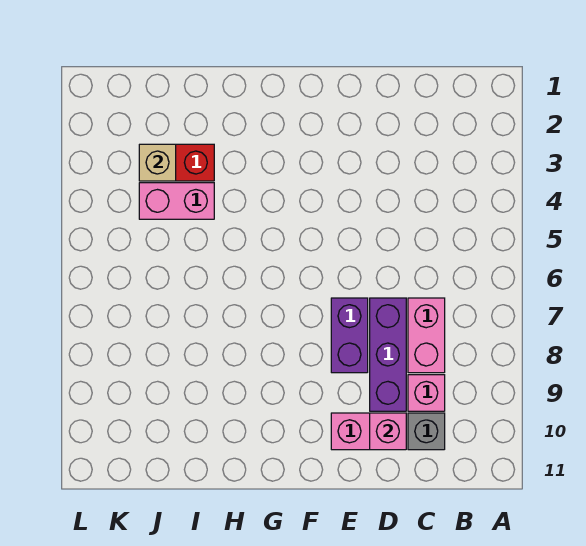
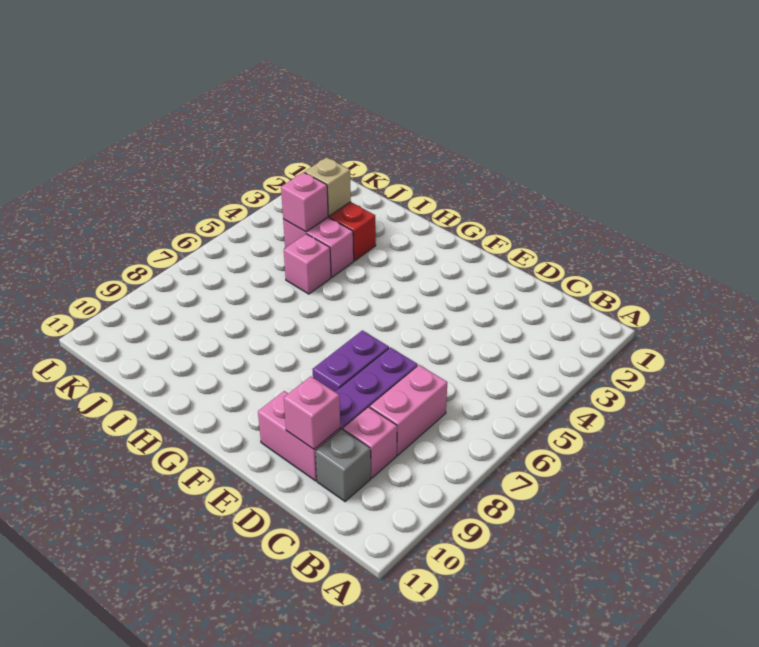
none -> pink brick I5 level 1
none -> pink brick J4 level 2

